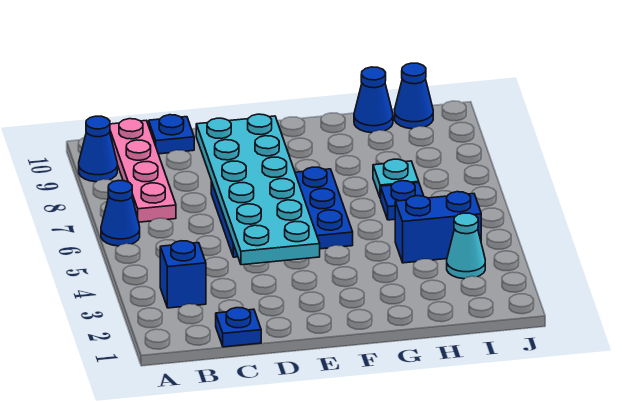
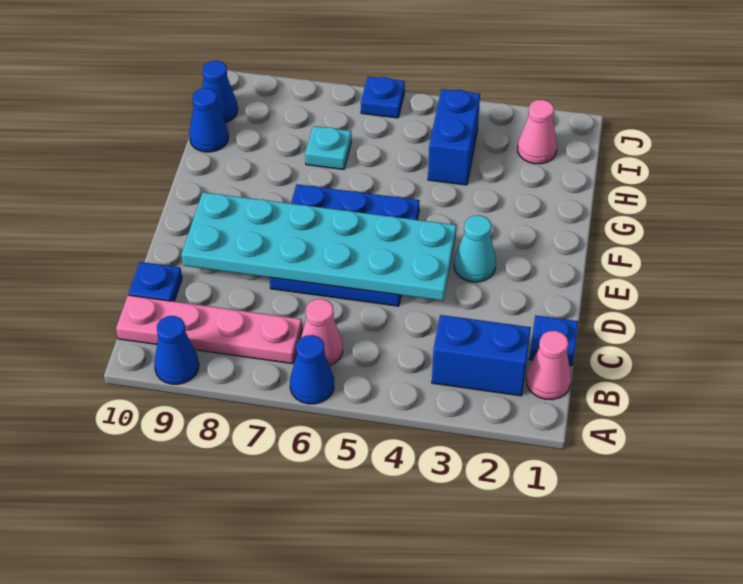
none -> pink cone B1 level 1
blue brick B3 level 1 -> blue brick B2:B3 level 1
none -> pink cone B6 level 1
blue plate H6 level 1 -> blue plate J6 level 1
none -> pink cone I2 level 1
cyan cone I3 level 1 -> cyan cone E3 level 1

